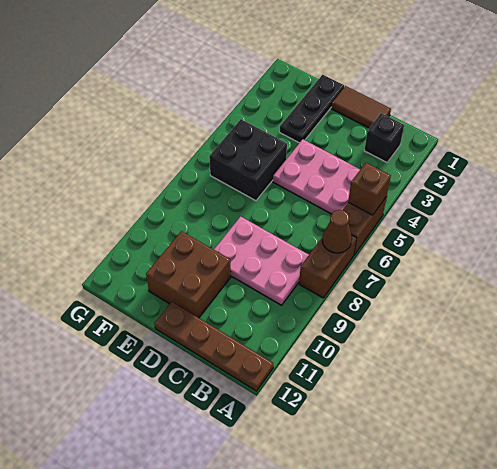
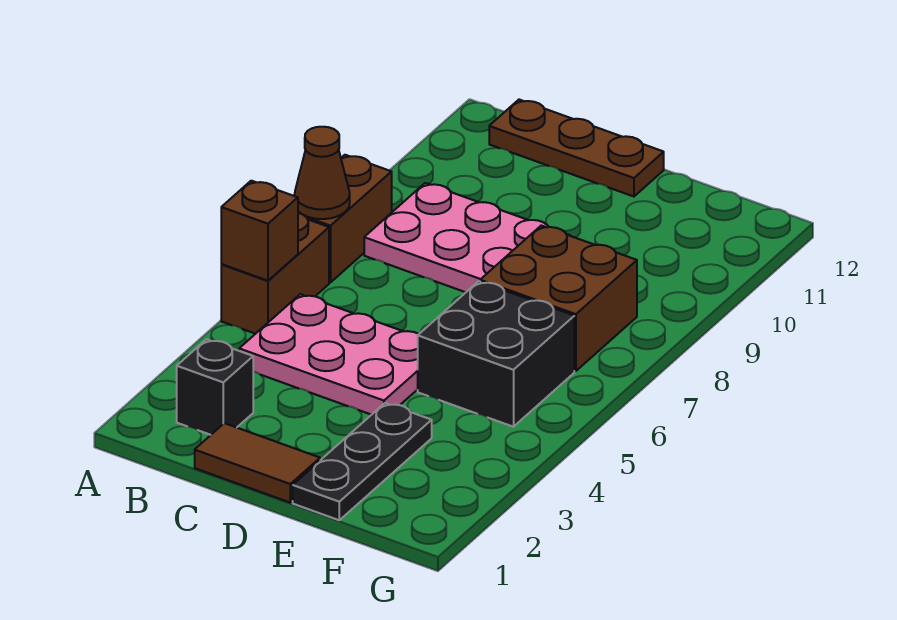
brown plate A12:D12 level 1 -> brown plate B12:D12 level 1
brown brick D10:E11 level 1 -> brown brick E7:F8 level 1

